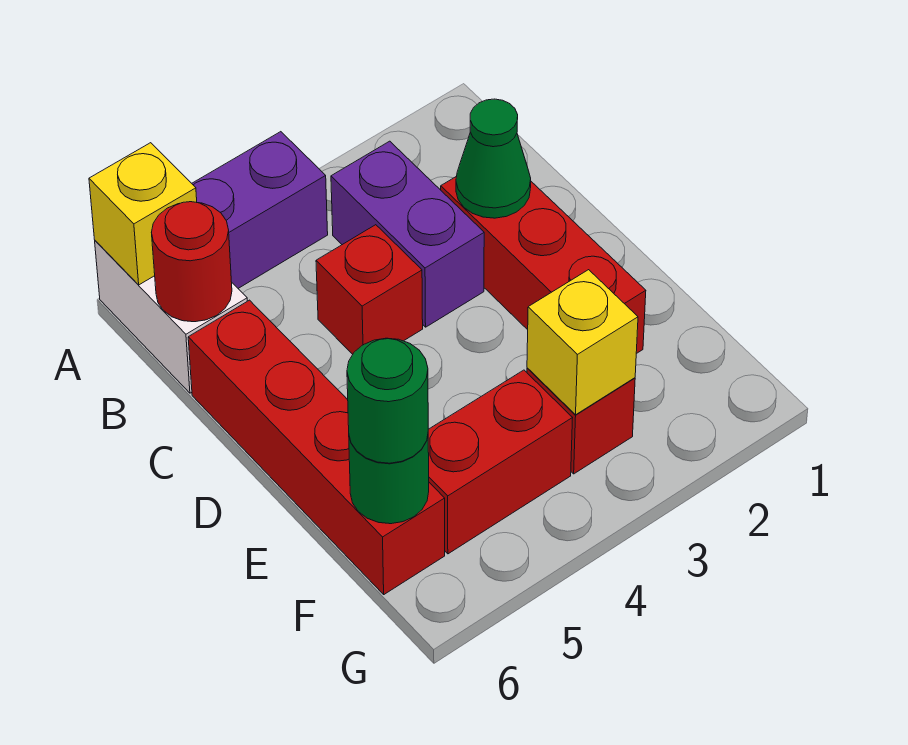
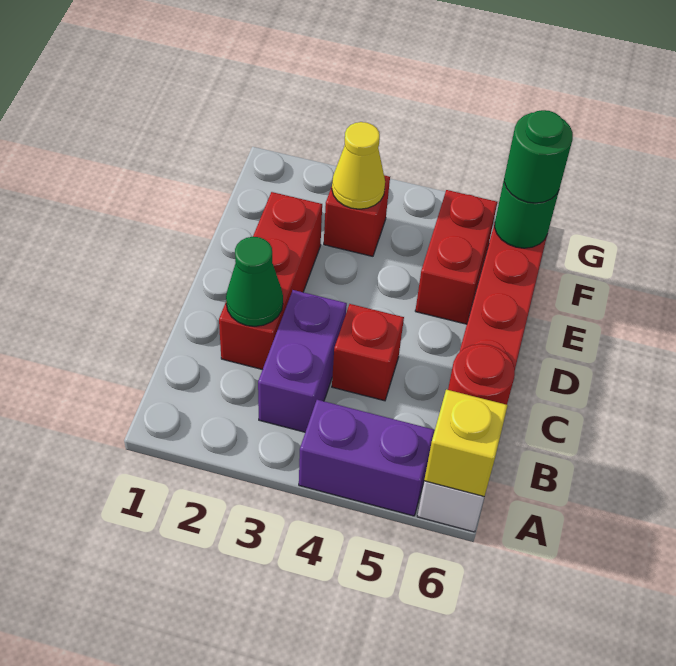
yellow brick F3 level 2 -> yellow cone F3 level 2
red brick F4:F5 level 1 -> red brick E5:F5 level 1

